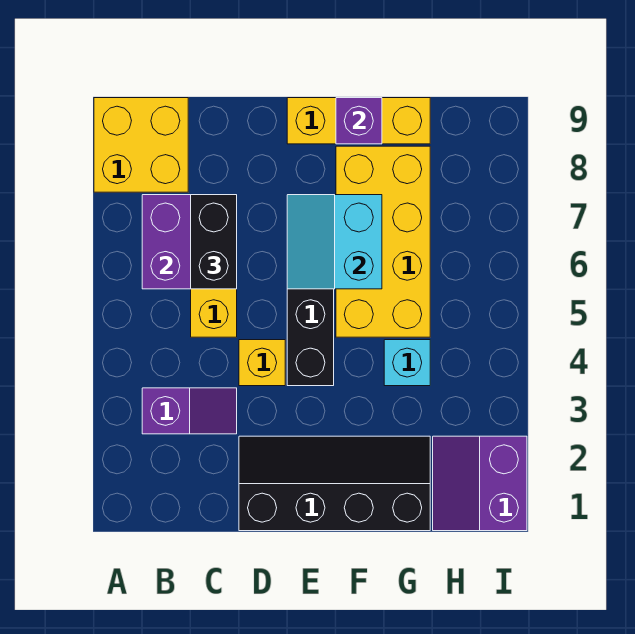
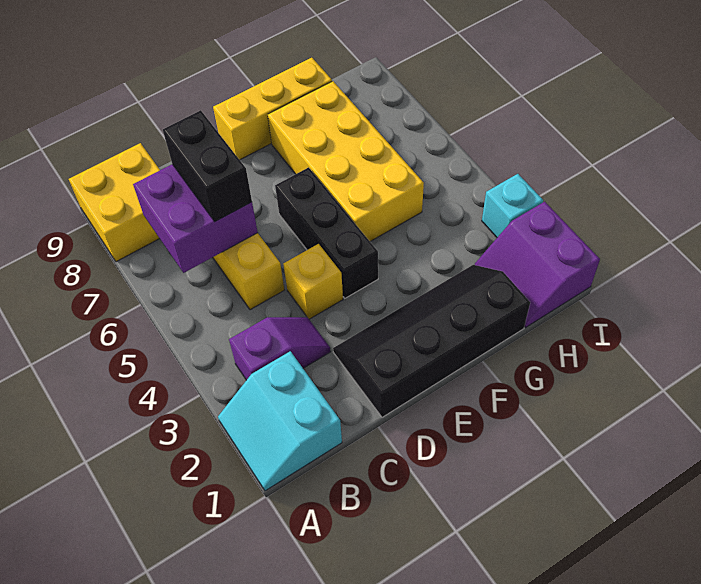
cyan slope E6:F7 level 2 top F -> cyan slope A1:B2 level 1 top B
purple brick F9 level 2 -> none
cyan brick G4 level 1 -> cyan brick I3 level 1

